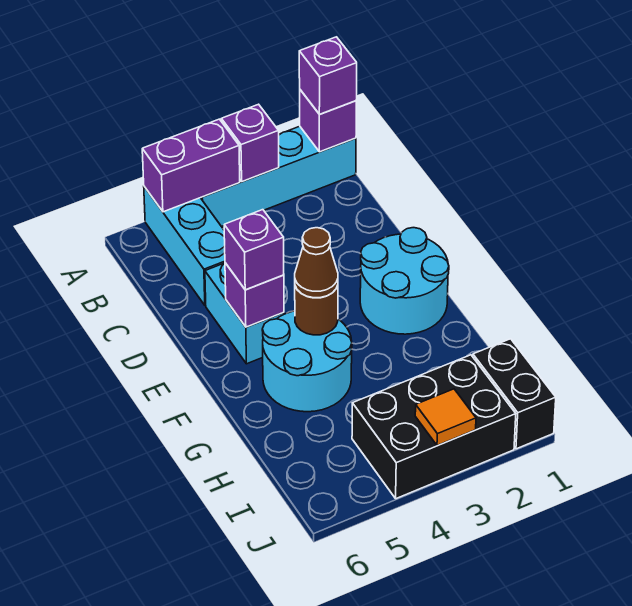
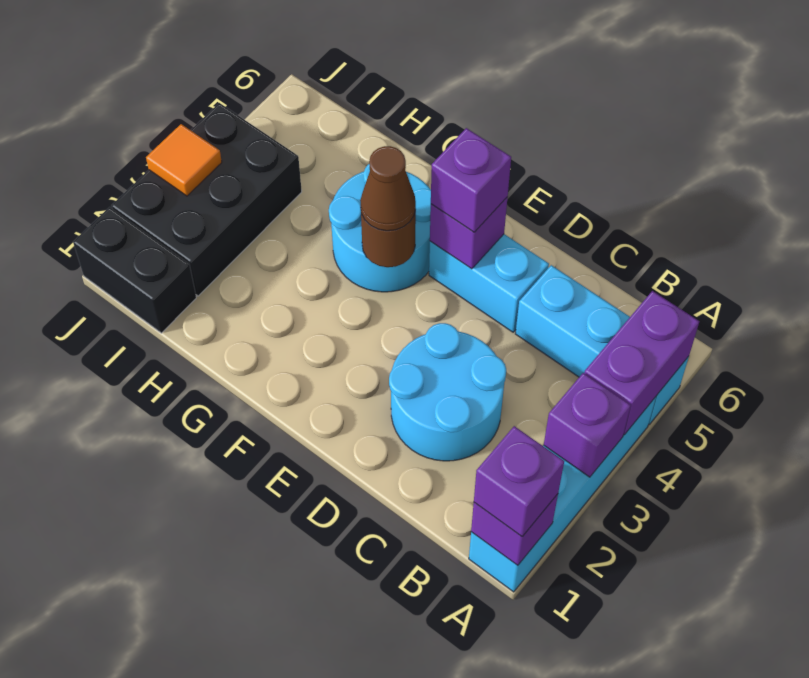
cyan round brick E1:F2 level 1 -> cyan round brick C2:D3 level 1

